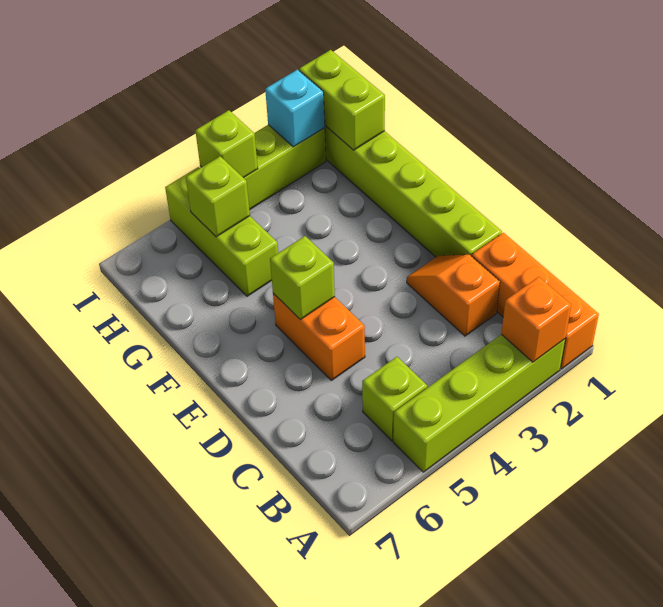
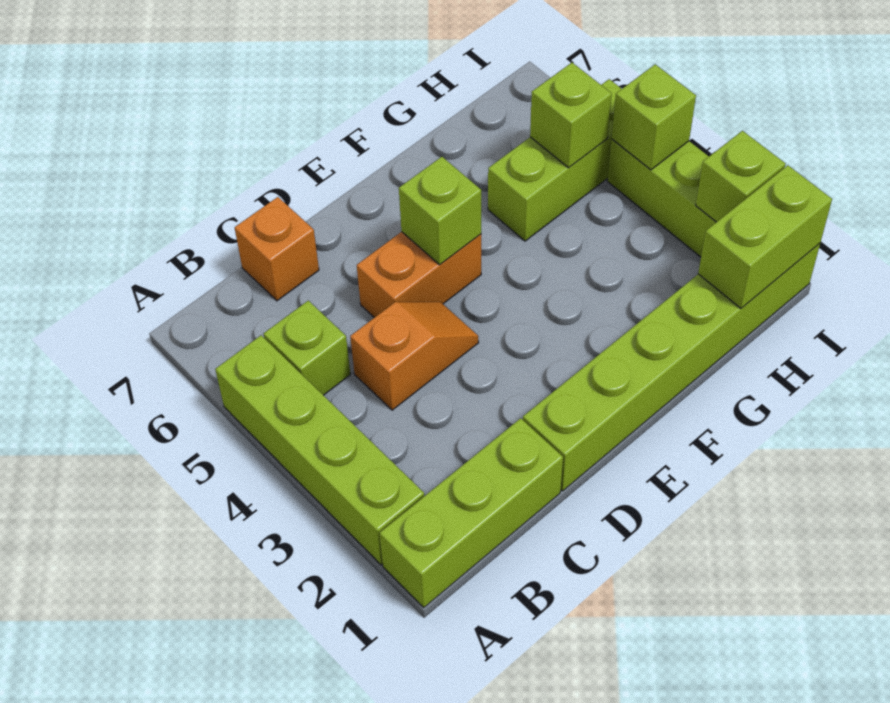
orange brick A1:C1 level 1 -> lime brick A1:C1 level 1
orange brick A2 level 2 -> orange brick C7 level 1
orange slope C2:D2 level 1 top C -> orange slope C4:D4 level 1 top C
cyan brick I2 level 2 -> lime brick I2 level 2

